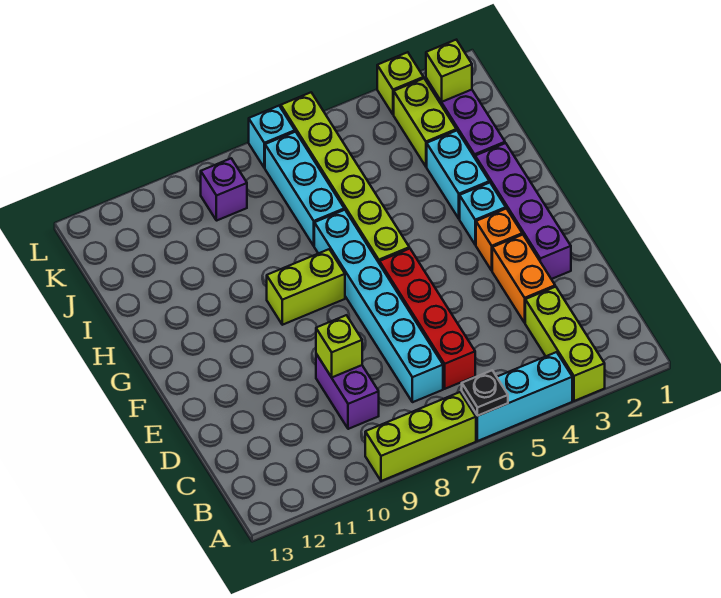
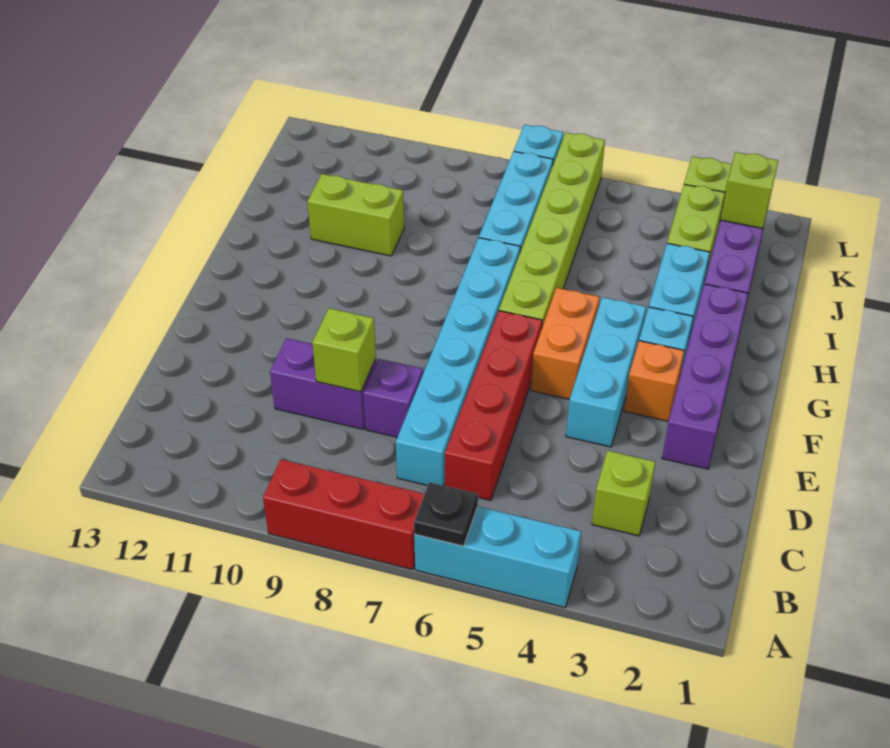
lime brick A3:C3 level 1 -> lime brick C3 level 1
lime brick A7:A9 level 1 -> red brick A7:A9 level 1
purple brick C9:D9 level 1 -> purple brick D9:D10 level 1
orange brick D3:E3 level 1 -> orange brick F5:G5 level 1
none -> cyan brick E4:G4 level 1
lime brick G8:G9 level 1 -> lime brick I10:I11 level 1
purple brick K9 level 1 -> purple brick D8 level 1

